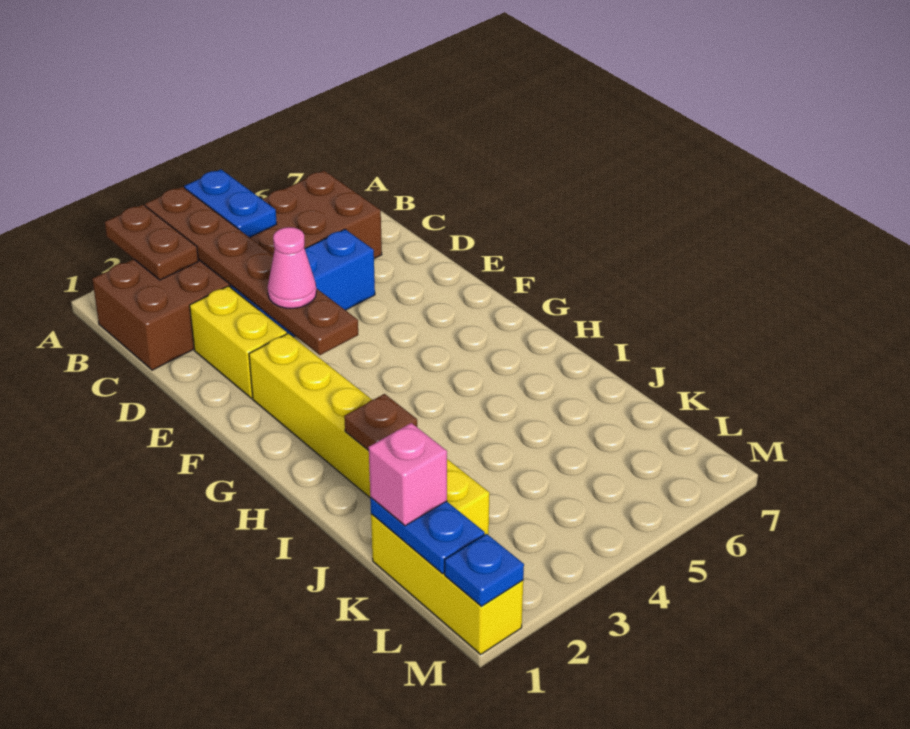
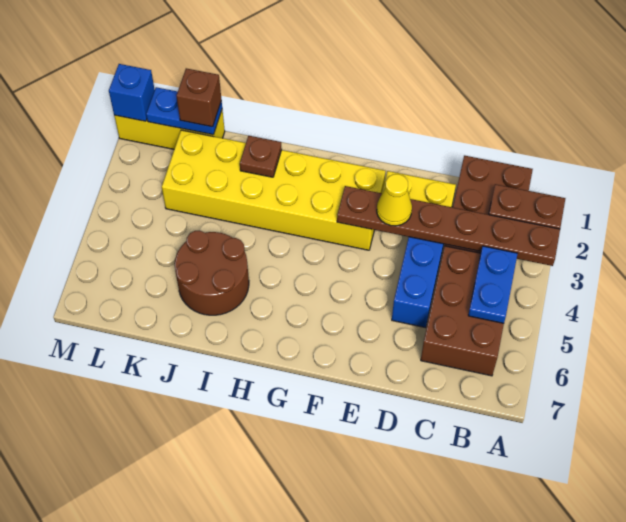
blue plate A4:B4 level 2 -> blue plate B4:B5 level 2
pink cone E3 level 3 -> yellow cone E3 level 3
yellow brick F2:K2 level 1 -> yellow brick F2:K3 level 1
none -> brown round brick I5:J6 level 1
pink brick K1 level 3 -> brown brick K1 level 3
blue plate M1 level 2 -> blue brick M1 level 2

